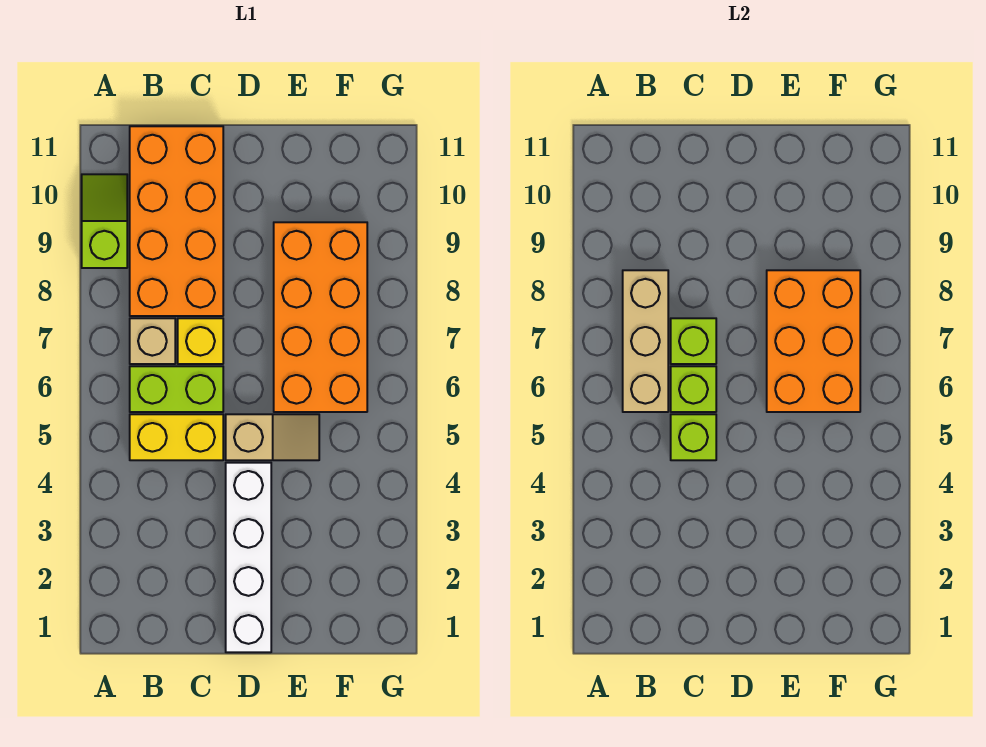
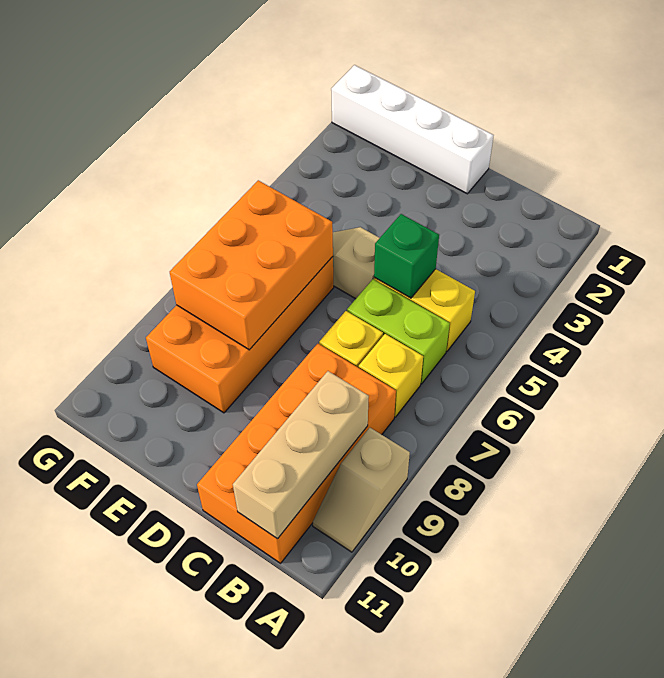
lime slope A9:A10 level 1 top 9 -> tan slope A9:A10 level 1 top 9
tan brick B6:B8 level 2 -> tan brick B9:B11 level 2
tan brick B7 level 1 -> yellow brick B7 level 1
lime brick C5 level 2 -> green brick C5 level 2
lime brick C6 level 2 -> none
lime brick C7 level 2 -> none
white brick D1:D4 level 1 -> white brick D1:G1 level 1

